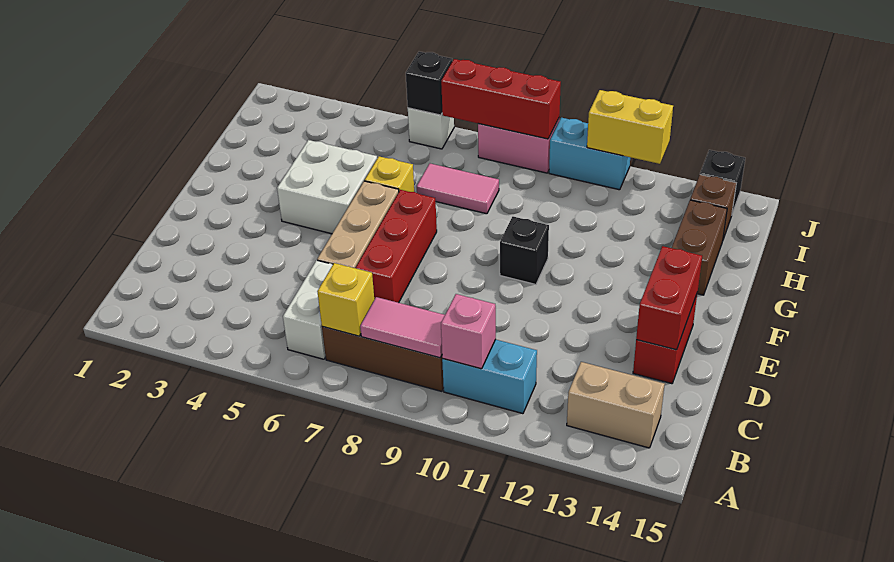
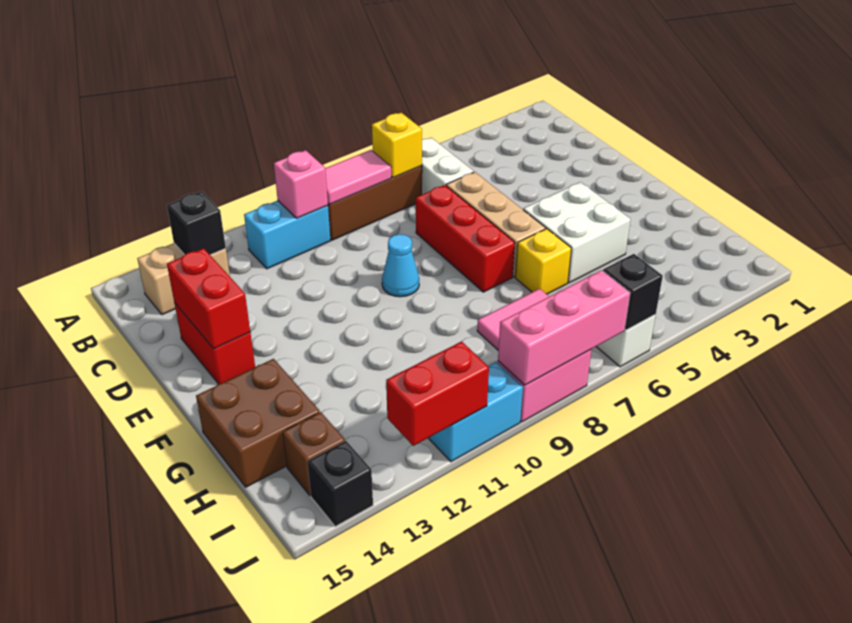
none -> cyan cone E9 level 1
black brick F10 level 1 -> black brick B13 level 2
brown brick G14:H14 level 1 -> brown brick G14:H15 level 1
red brick J7:J9 level 2 -> pink brick J7:J9 level 2
yellow brick J11:J12 level 2 -> red brick J11:J12 level 2

